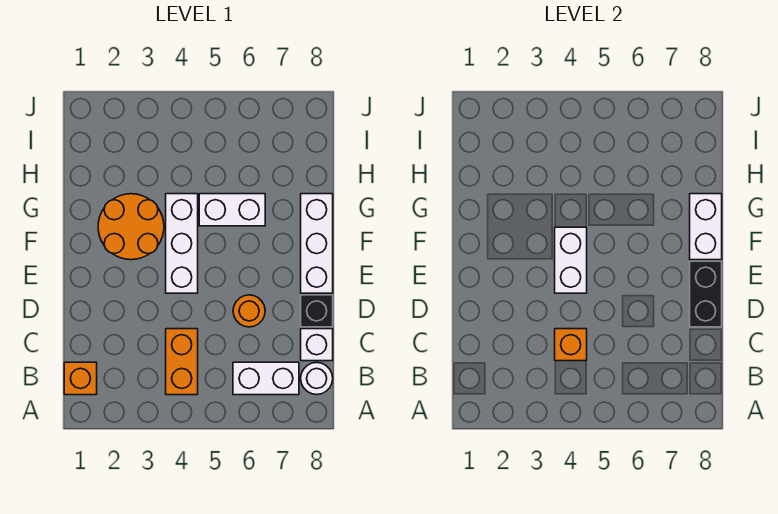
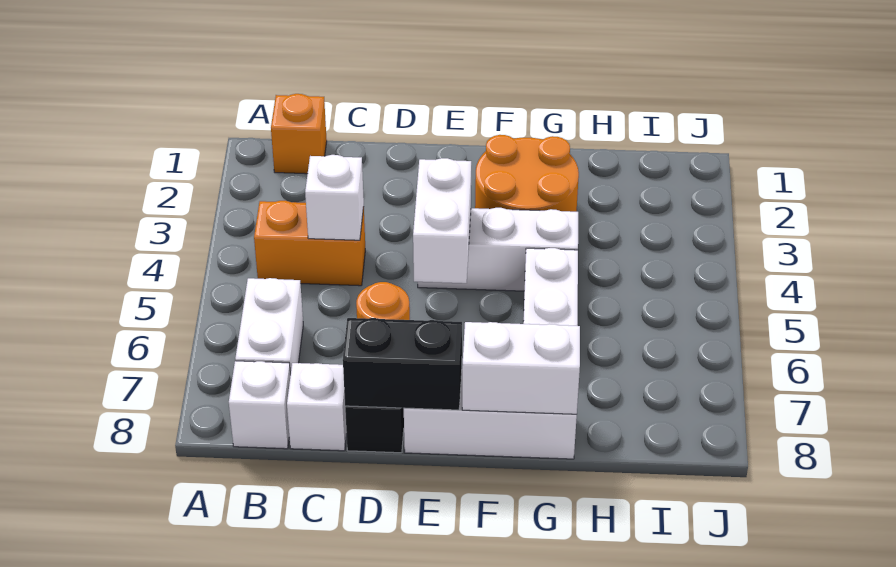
white round brick B8 level 1 -> white brick B8 level 1
orange brick C4 level 2 -> white brick C4 level 2
white brick E4:F4 level 2 -> white brick E4:E5 level 2

